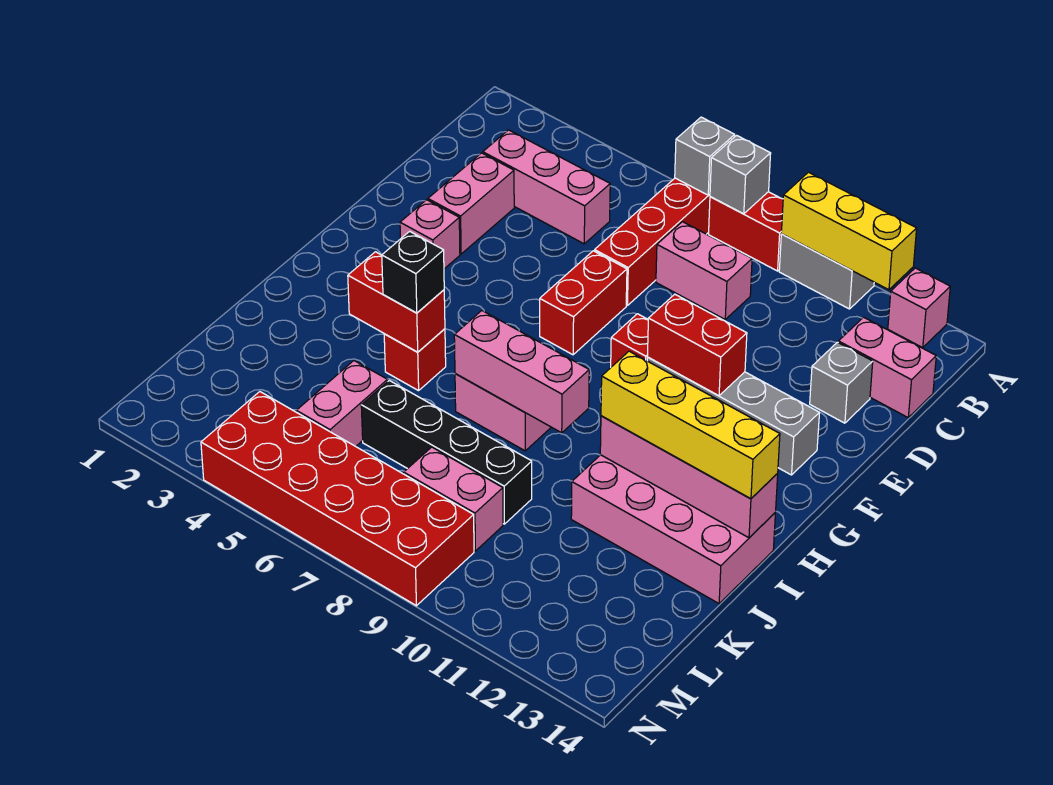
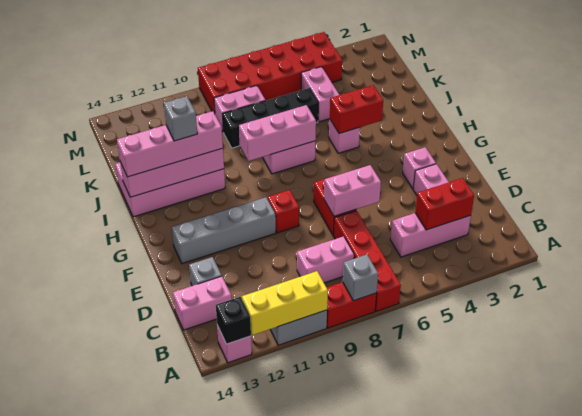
grey brick A7 level 2 -> grey brick I12 level 4
none -> pink brick E6:E7 level 2
red brick F10:F11 level 2 -> red brick C3:C4 level 2
red brick I5 level 1 -> pink brick I5 level 1
black brick I5 level 3 -> black brick A13 level 2
yellow brick I11:I14 level 3 -> pink brick I11:I14 level 3

